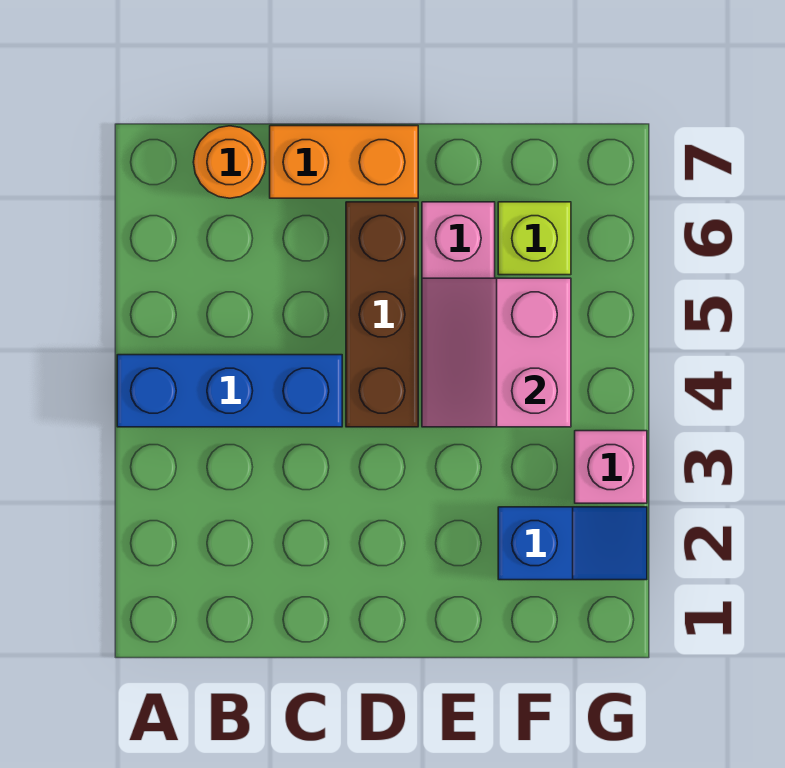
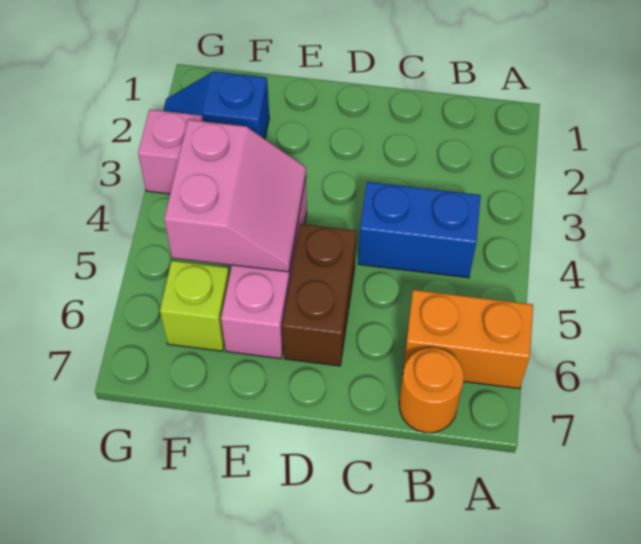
blue brick A4:C4 level 1 -> blue brick B4:C4 level 1
orange brick C7:D7 level 1 -> orange brick A6:B6 level 1
brown brick D4:D6 level 1 -> brown brick D5:D6 level 1

